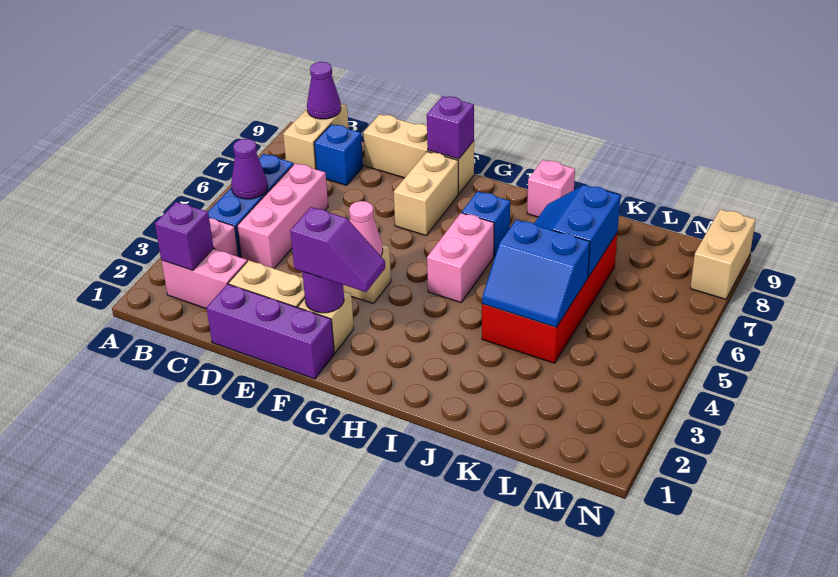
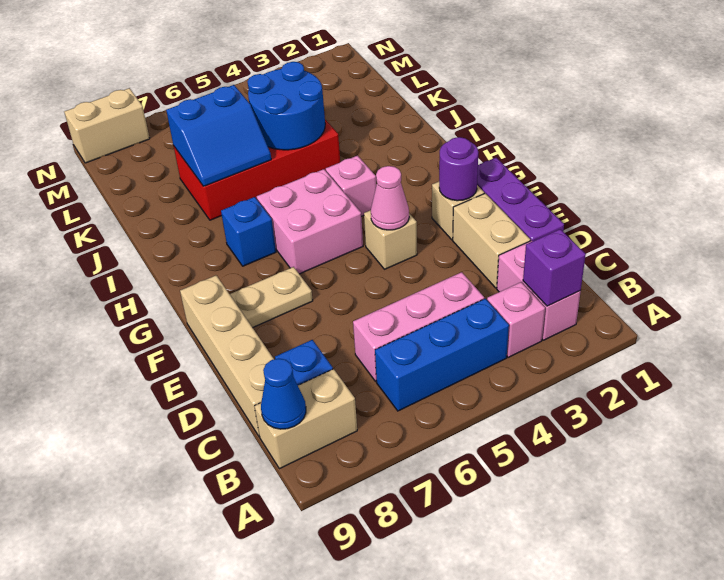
purple cone B5 level 2 -> none
purple cone B9 level 2 -> blue cone B9 level 2
tan brick D9:F9 level 1 -> tan brick C9:F9 level 1
purple slope F2:G2 level 3 top F -> none
tan brick F7:F8 level 1 -> tan plate F7:F8 level 1
purple brick F9 level 2 -> none
pink brick H5:H6 level 1 -> pink brick G5:H6 level 1
pink brick I9 level 1 -> pink brick H4 level 1
blue slope J4:K5 level 2 top 5 -> blue round brick J4:K5 level 2

